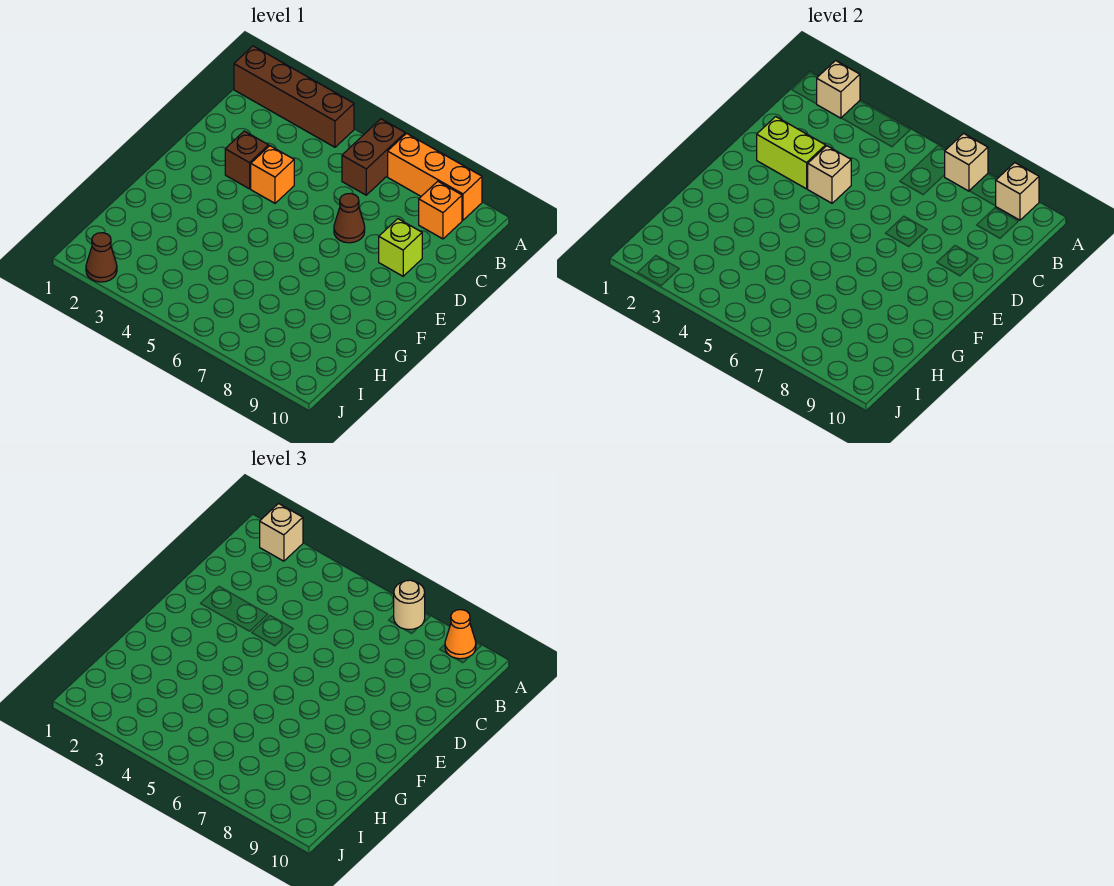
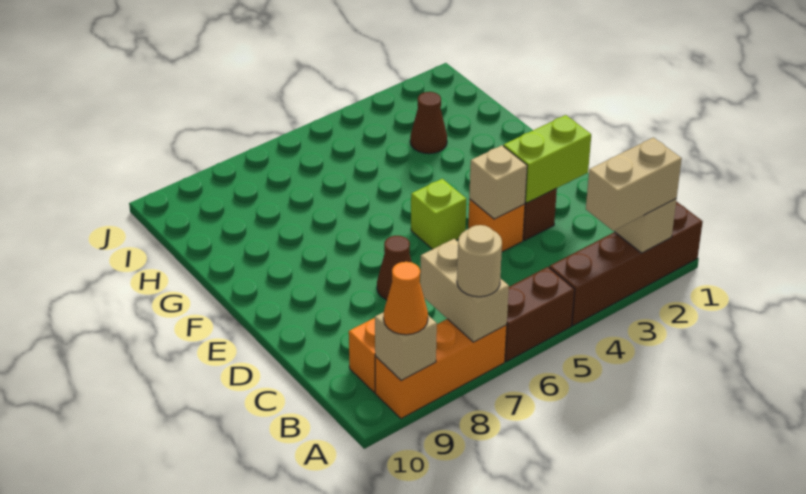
tan brick A2 level 3 -> tan brick A2:A3 level 3
brown brick A6:B6 level 1 -> brown brick A5:A6 level 1
tan brick A7 level 2 -> tan brick A7:B7 level 2
lime brick D9 level 1 -> lime brick E5 level 1
brown cone J2 level 1 -> brown cone H3 level 1

